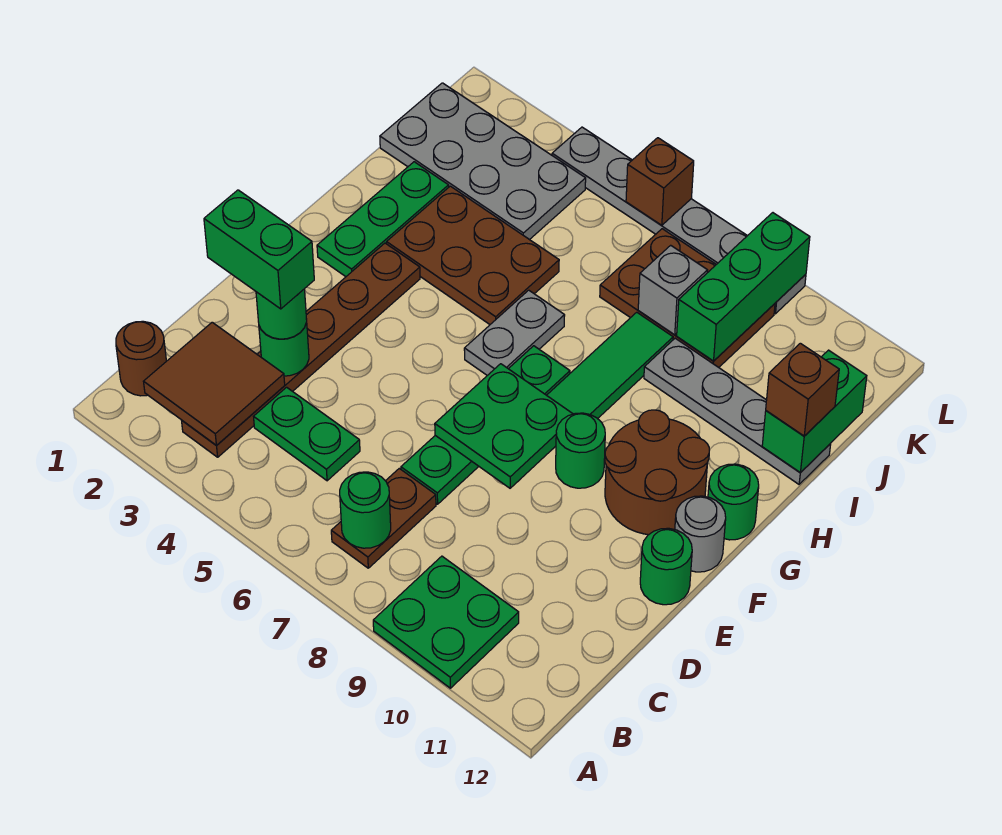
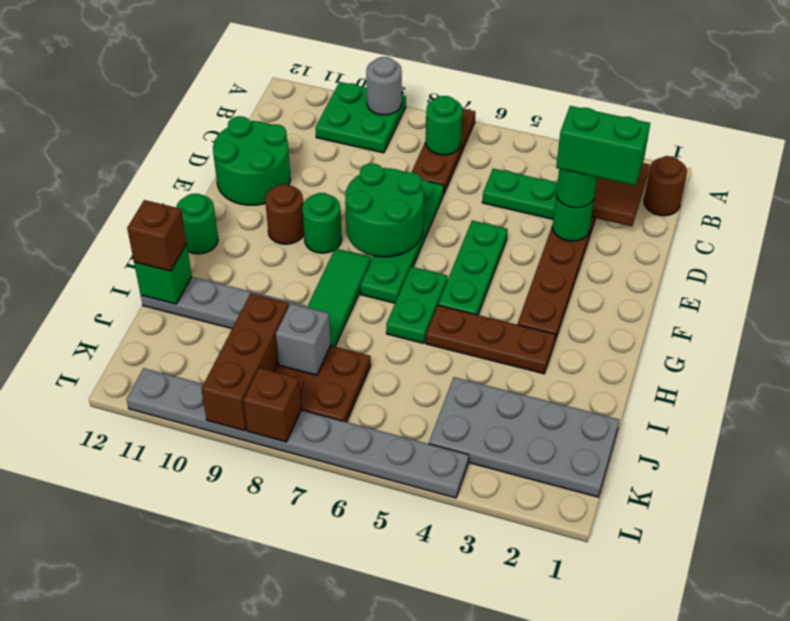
brown plate B7:C7 level 1 -> brown plate A7:C7 level 1
green plate E7:F8 level 2 -> green round brick E7:F8 level 2
green round brick E12 level 1 -> green round brick D11:E12 level 1
brown round brick F10:G11 level 1 -> brown round brick F10 level 1
grey round brick F12 level 1 -> grey round brick A9 level 2
green plate G2:I2 level 1 -> green plate E5:G5 level 1
grey plate G6:H6 level 1 -> green plate G6:H6 level 1
brown plate H3:I5 level 1 -> brown plate H3:H5 level 1
green brick I12:J12 level 2 -> green brick I12 level 2
green brick J9:L9 level 2 -> brown brick J9:L9 level 2
grey plate L4:L9 level 1 -> grey plate L4:L11 level 1
brown brick L6 level 2 -> brown brick L8 level 2

